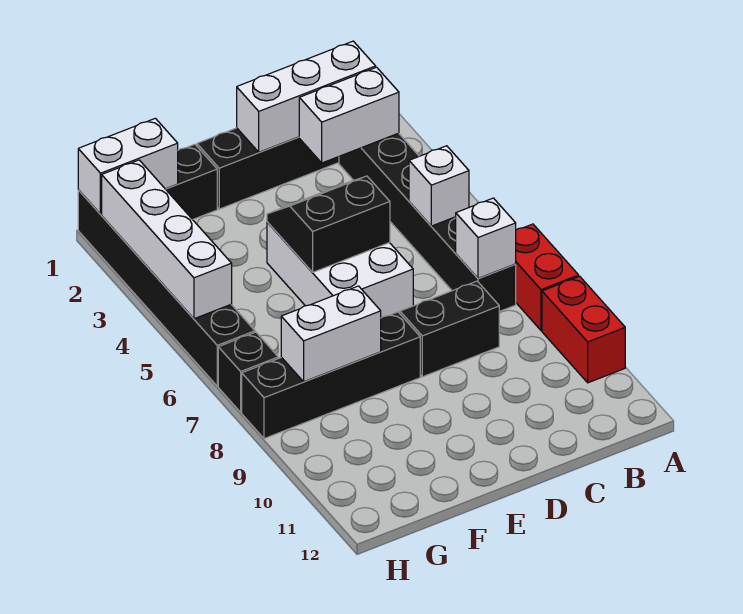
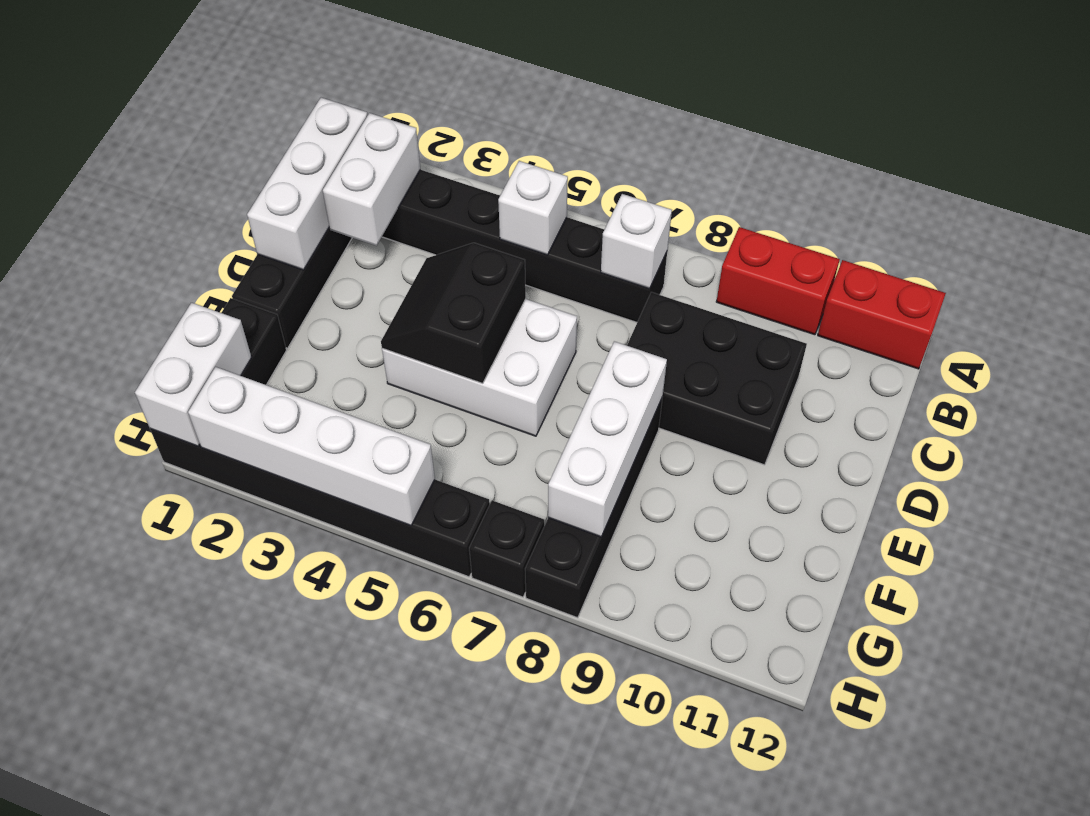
red brick A7:A8 level 1 -> red brick A11:A12 level 1
black brick C8:D8 level 1 -> black brick C8:D10 level 1
white brick F8:G8 level 2 -> white brick E8:G8 level 2

